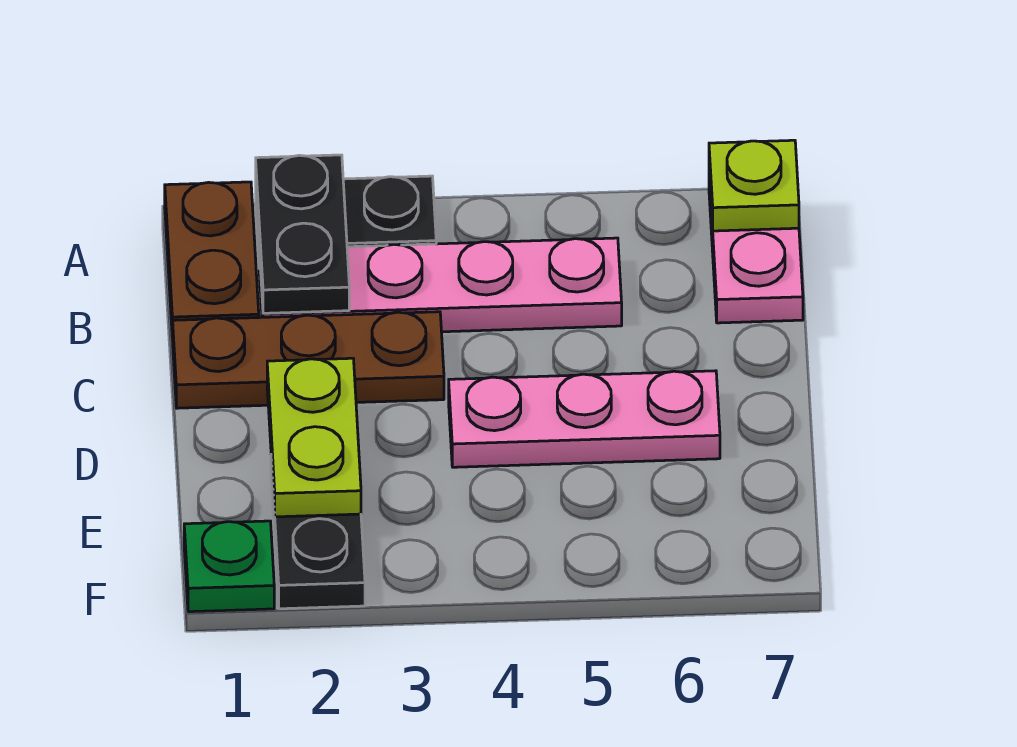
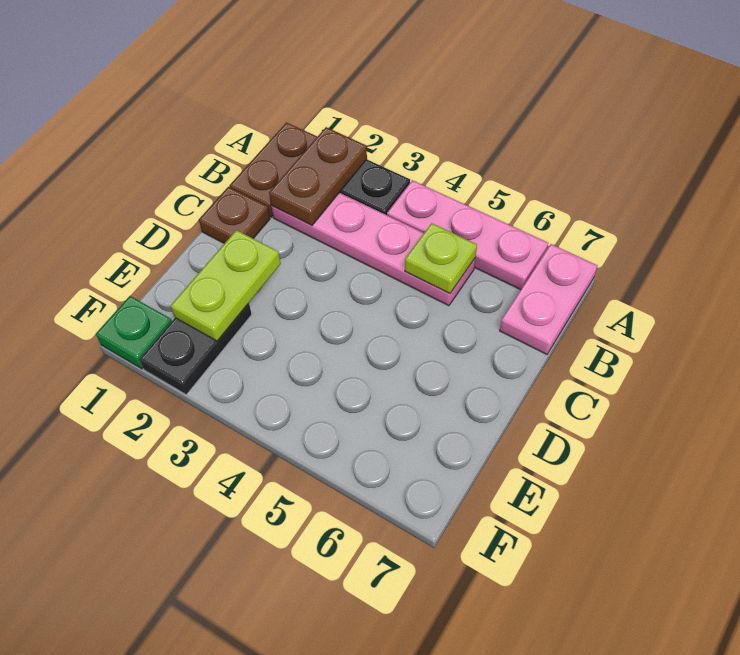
black plate A2:B2 level 2 -> brown plate A2:B2 level 2
lime plate A7 level 2 -> lime plate B5 level 2
brown plate C1:C3 level 1 -> brown plate C1 level 1
pink plate D4:D6 level 1 -> pink plate A4:A6 level 1

